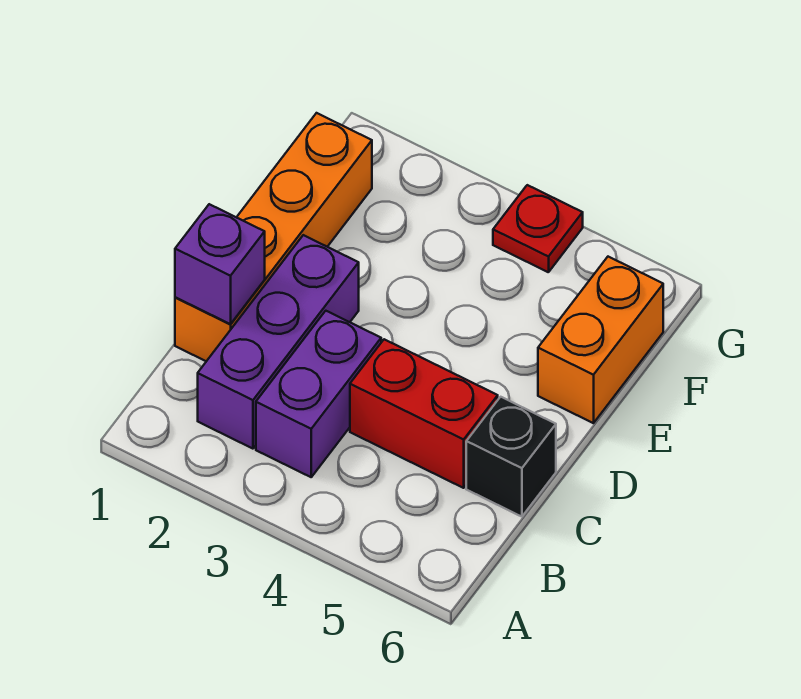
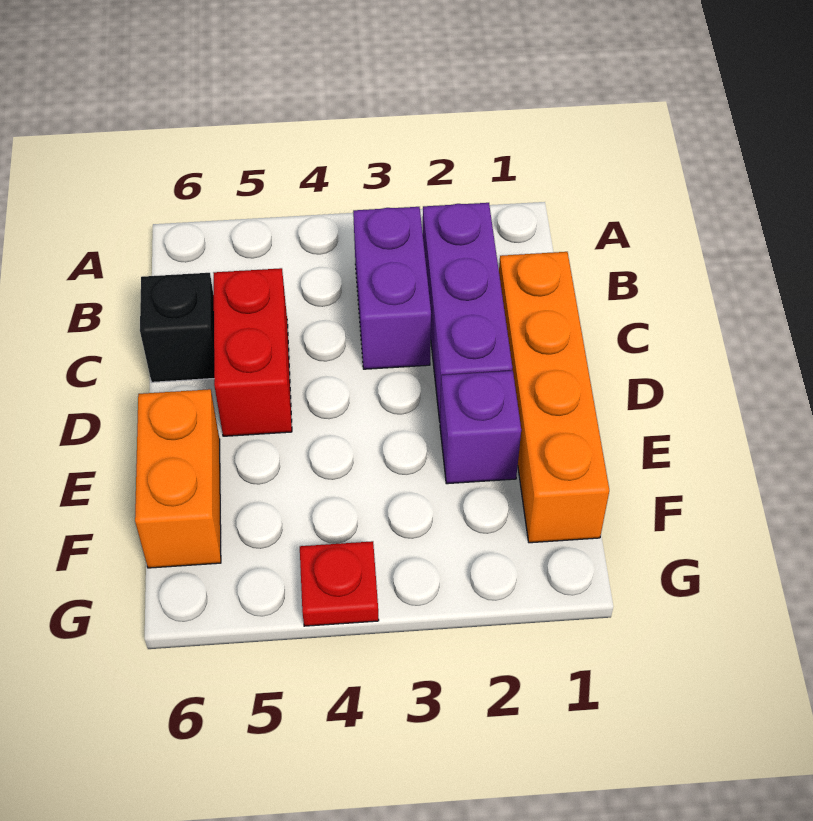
purple brick C1 level 2 -> purple brick E2 level 1
red brick C4:C5 level 1 -> red brick C5:D5 level 1

